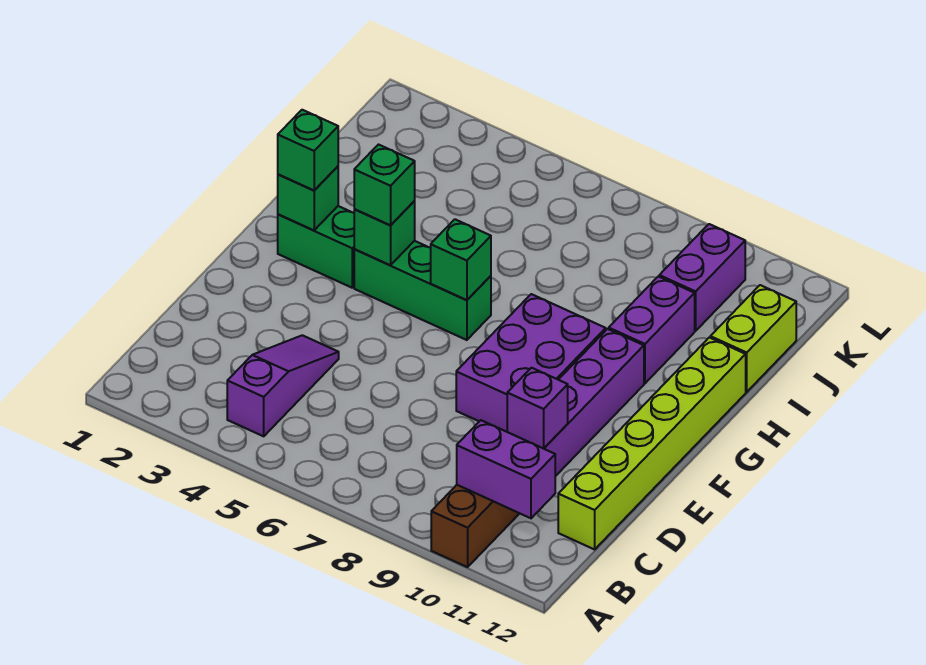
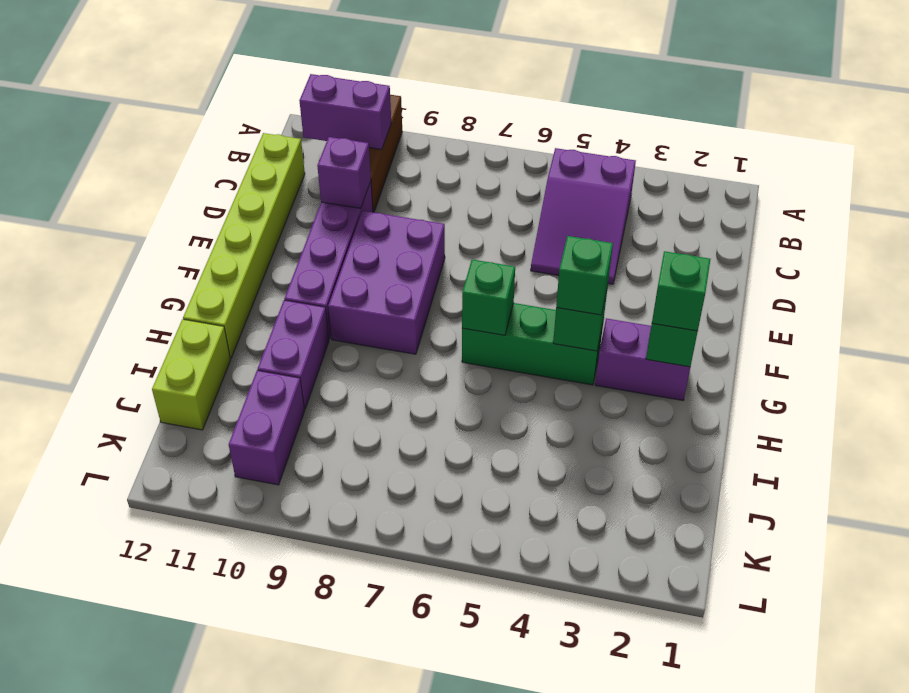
purple slope B4:D4 level 1 top B -> purple slope B4:D5 level 1 top B
green brick G2:G3 level 1 -> purple brick G2:G3 level 1

